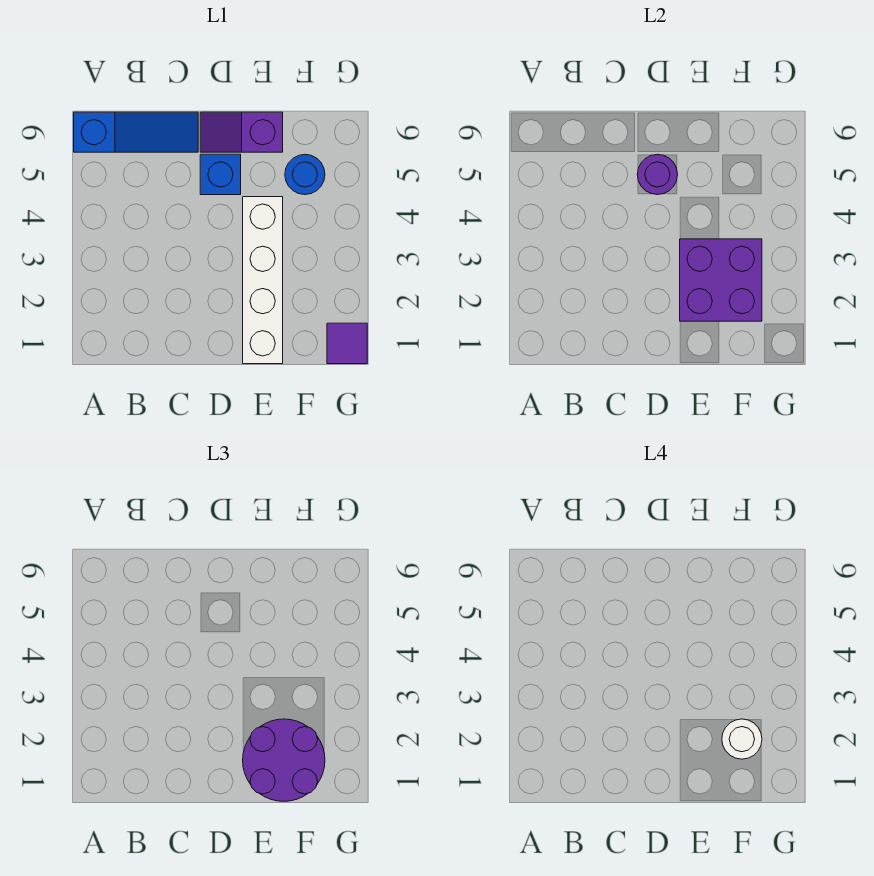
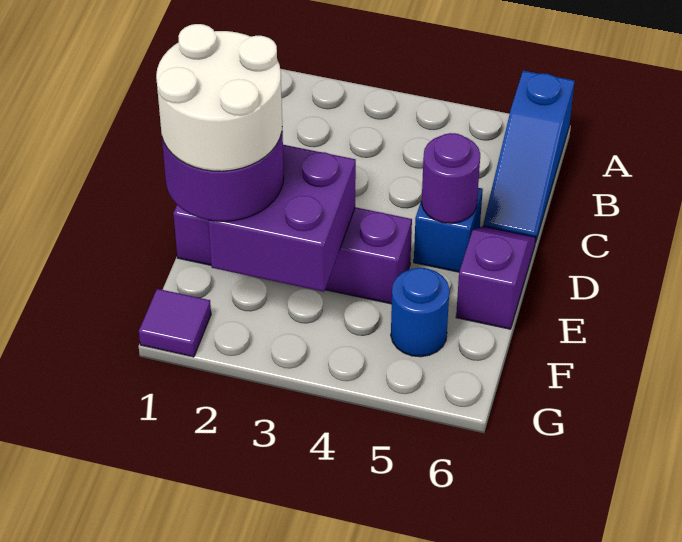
white brick E1:E4 level 1 -> purple brick E1:E4 level 1
white round brick F2 level 4 -> white round brick E1:F2 level 4

